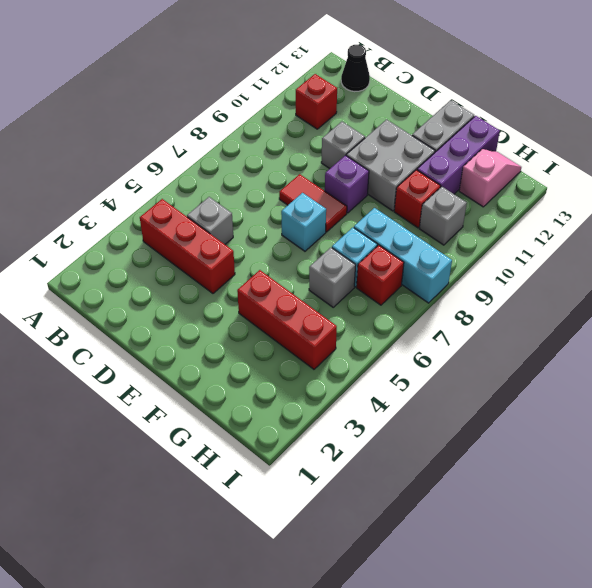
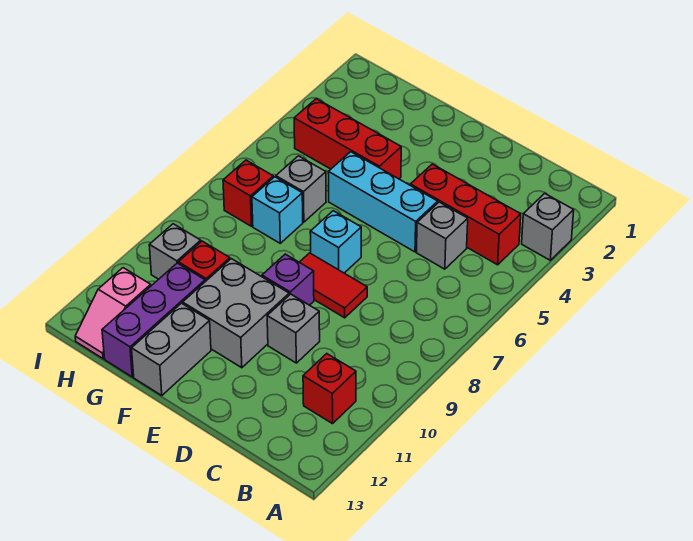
none -> grey brick A3 level 1
black cone B13 level 1 -> none
cyan brick G8:I8 level 1 -> cyan brick D5:F5 level 1

